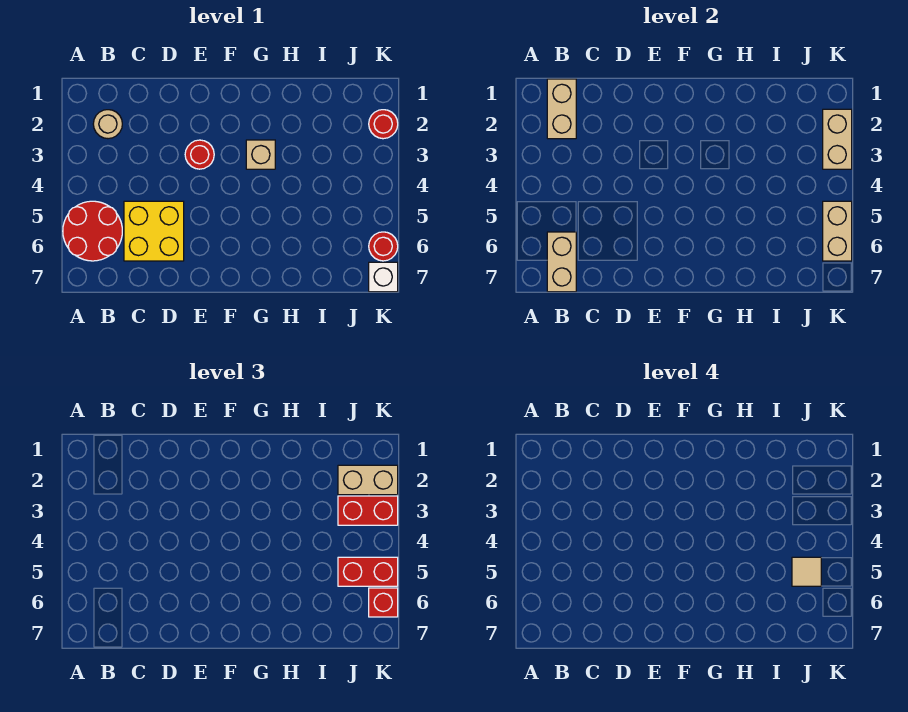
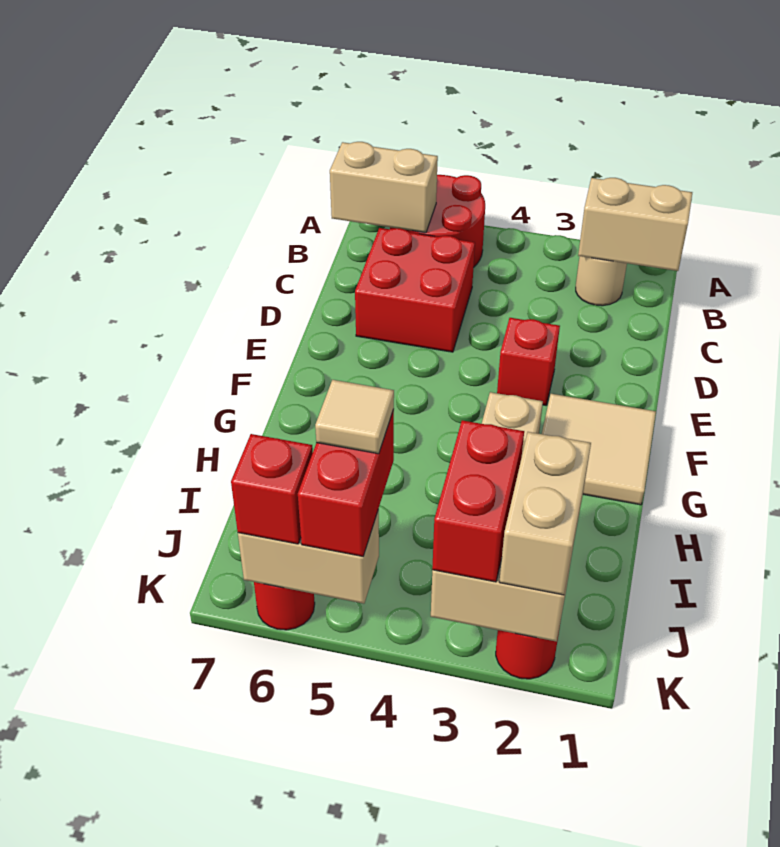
yellow brick C5:D6 level 1 -> red brick C5:D6 level 1
red round brick E3 level 1 -> red brick E3 level 1
none -> tan tile F1:G2 level 1
white brick K7 level 1 -> none

